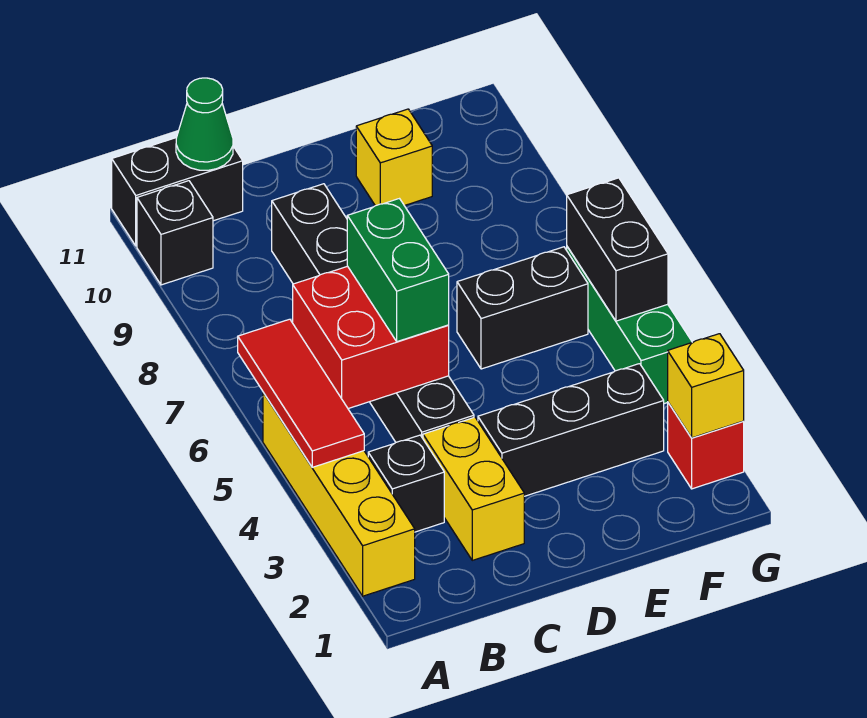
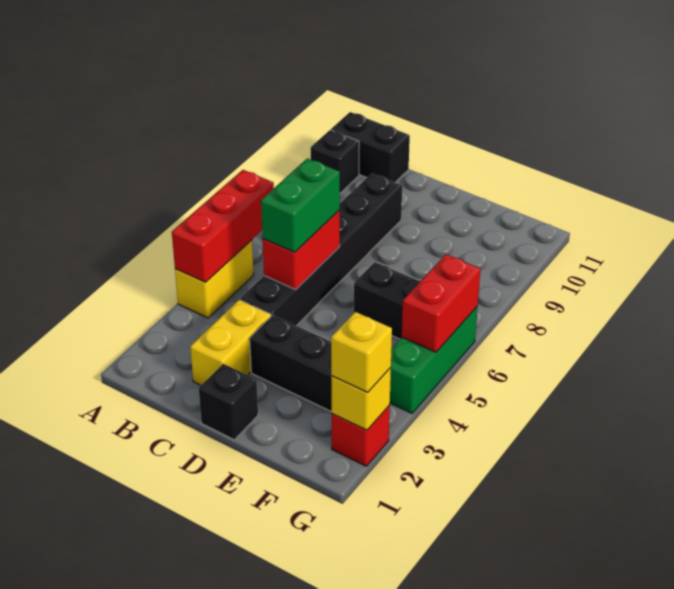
yellow brick A2:A5 level 1 -> yellow brick A4:A5 level 1
red tile A4:A6 level 2 -> red brick A4:A6 level 2
black brick B3 level 1 -> black brick D1 level 1
red brick B5:C6 level 2 -> red brick C5:C6 level 2
green cone B11 level 2 -> none
yellow brick E10 level 1 -> yellow brick G2 level 3
black brick G5:G6 level 2 -> red brick G5:G6 level 2

